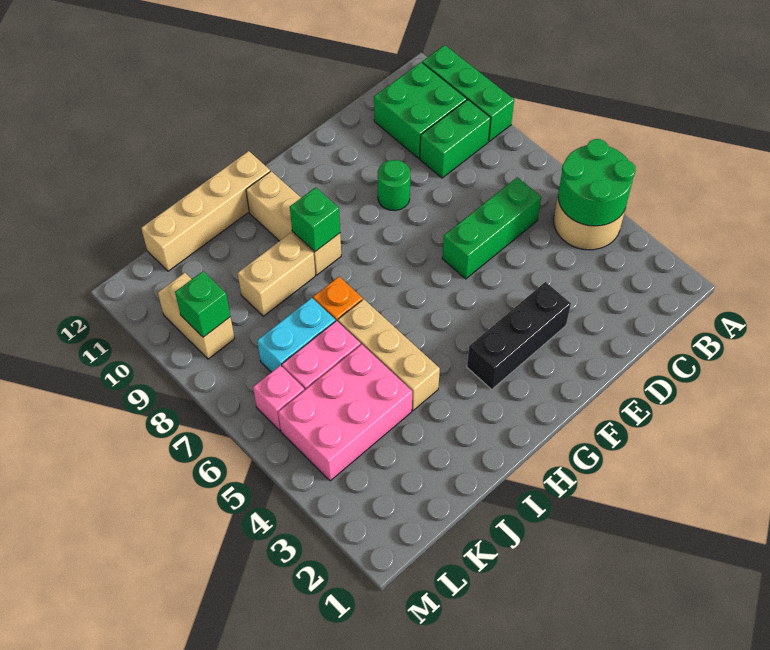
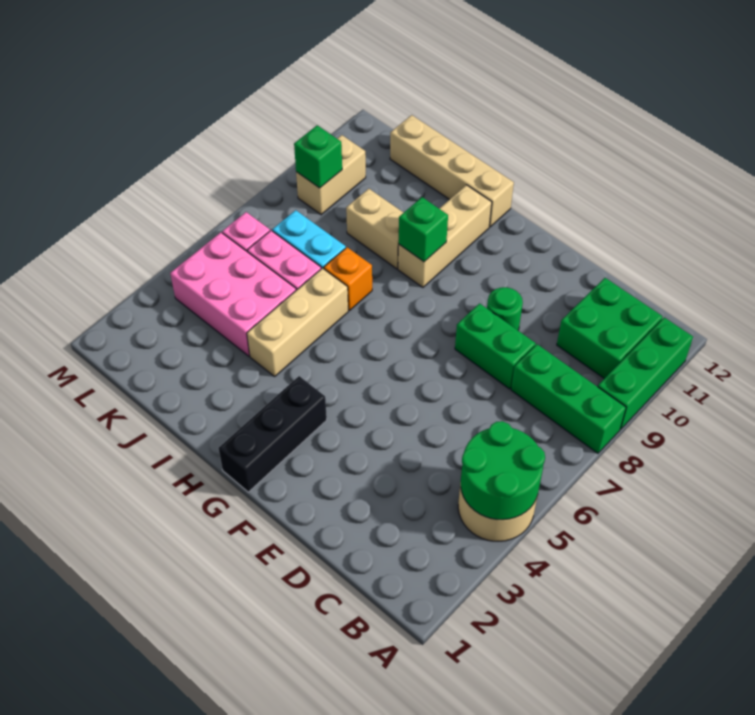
green brick B9:C9 level 1 -> green brick D8:E8 level 1
green brick C6:E6 level 1 -> green brick A8:C8 level 1
black brick E3:G3 level 1 -> black brick G1:G3 level 1

